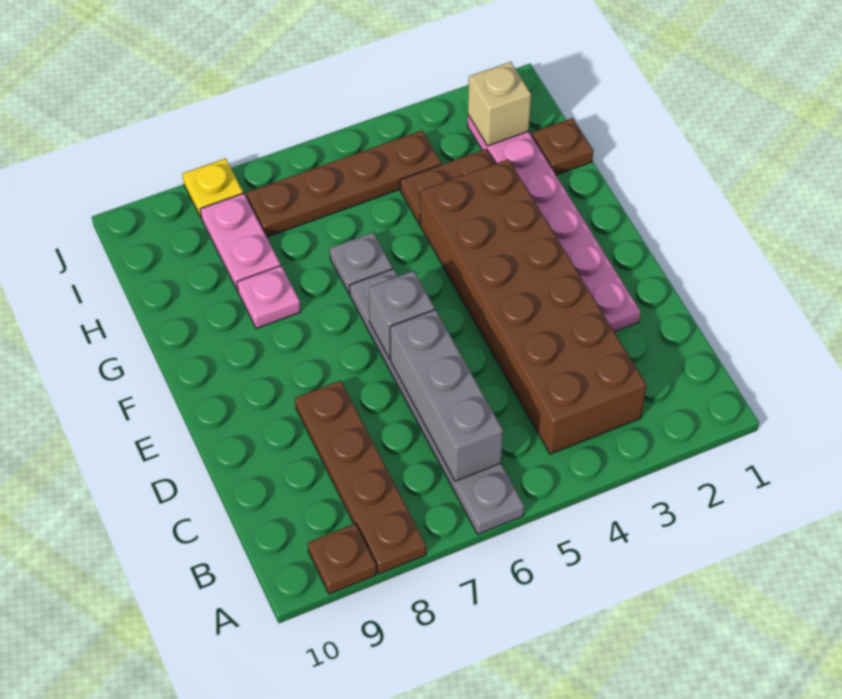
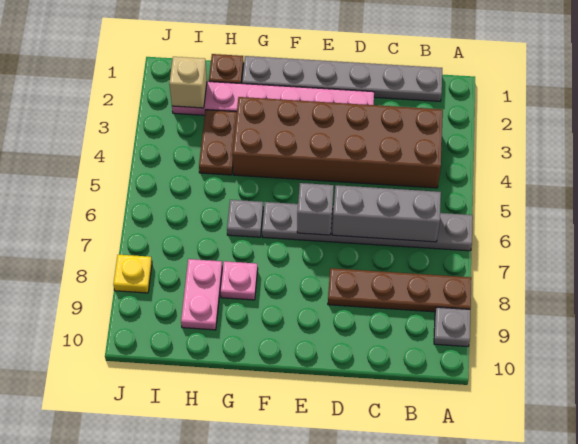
brown plate A9 level 1 -> grey plate A9 level 1
none -> grey plate B1:G1 level 1
pink plate H8:I8 level 1 -> pink plate H8:H9 level 1
brown plate I4:I7 level 1 -> none

